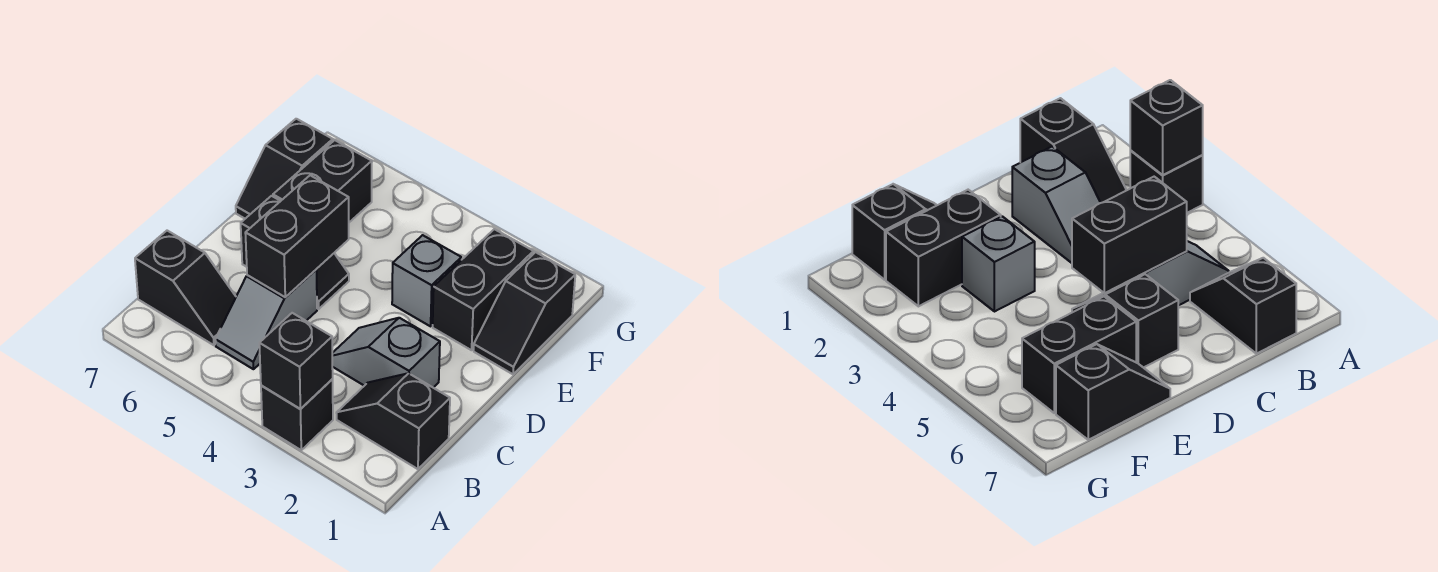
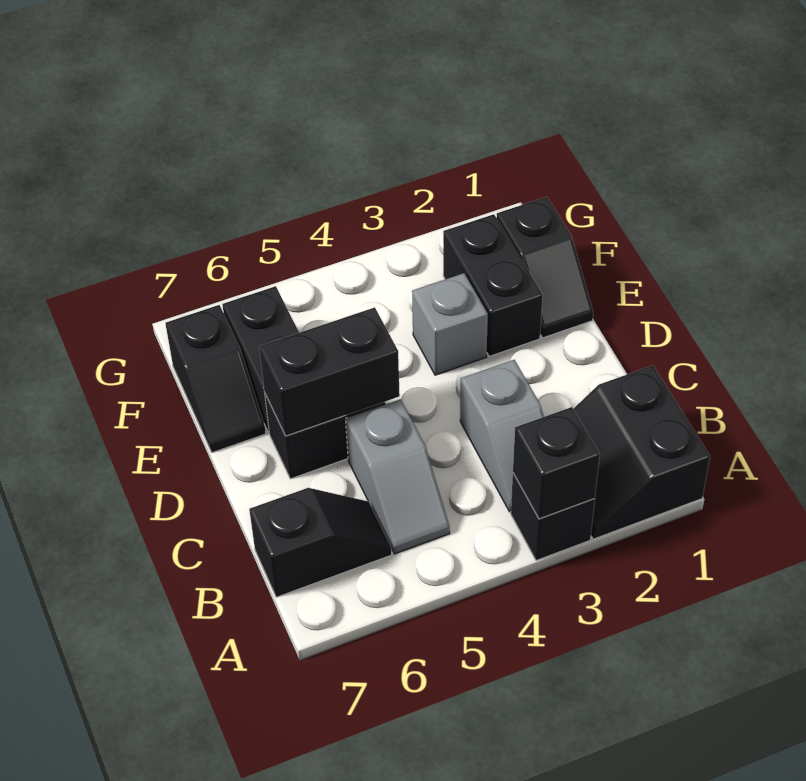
black slope B1:B2 level 1 top 1 -> black slope A1:B2 level 1 top 1
grey slope C2:C3 level 1 top 2 -> grey slope B3:C3 level 1 top C
black brick C5:D5 level 2 -> black brick D5:D6 level 2

